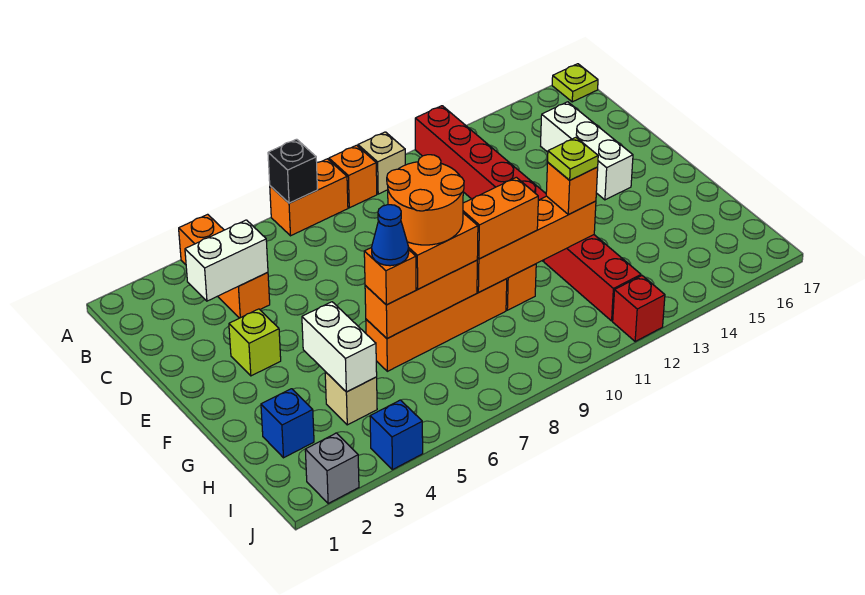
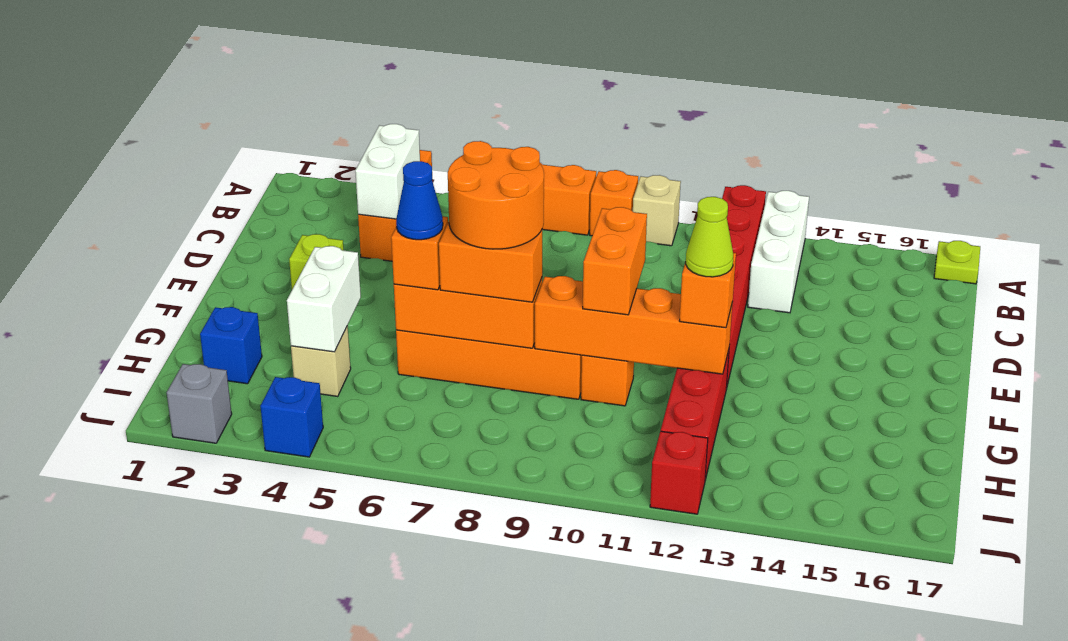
black brick A7 level 2 -> none
white brick C3:C4 level 2 -> white brick B4:C4 level 2
white brick C15:E15 level 1 -> white brick A13:C13 level 1
orange brick G9:G10 level 3 -> orange brick F10:G10 level 3
lime plate G12 level 4 -> lime cone G12 level 4

